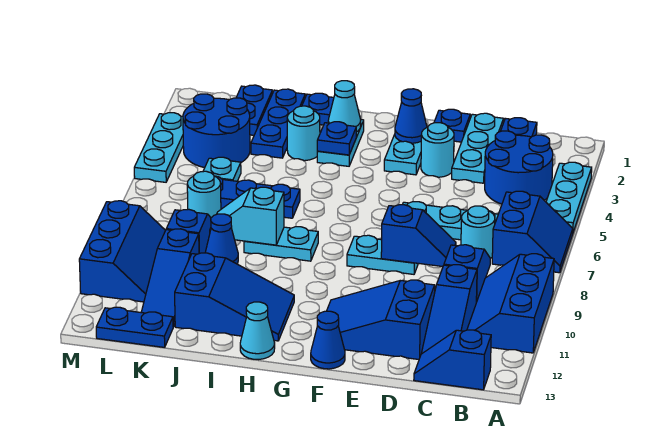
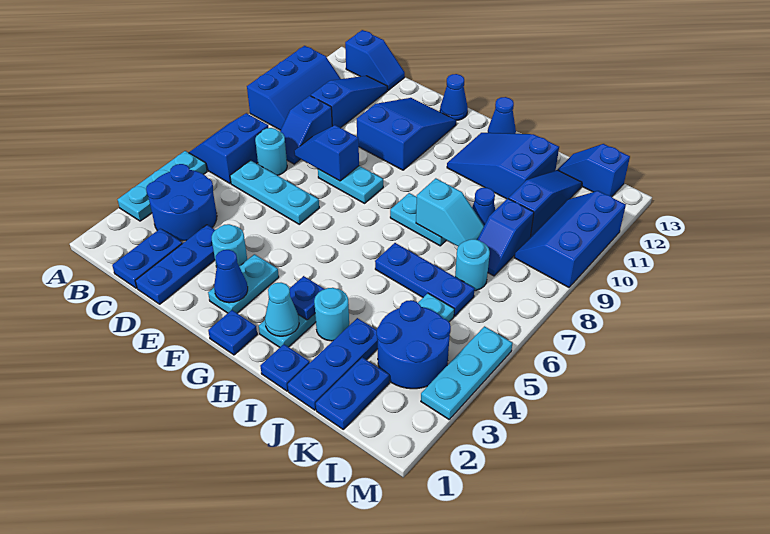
cyan plate D1:D3 level 1 -> blue plate D1:D3 level 1
blue slope D11:F12 level 1 top D -> blue slope E10:F12 level 1 top 10
blue plate E1 level 1 -> blue plate G1 level 1
cyan cone H13 level 1 -> blue cone H13 level 1
blue plate K13:L13 level 1 -> blue slope K13:L13 level 1 top L

